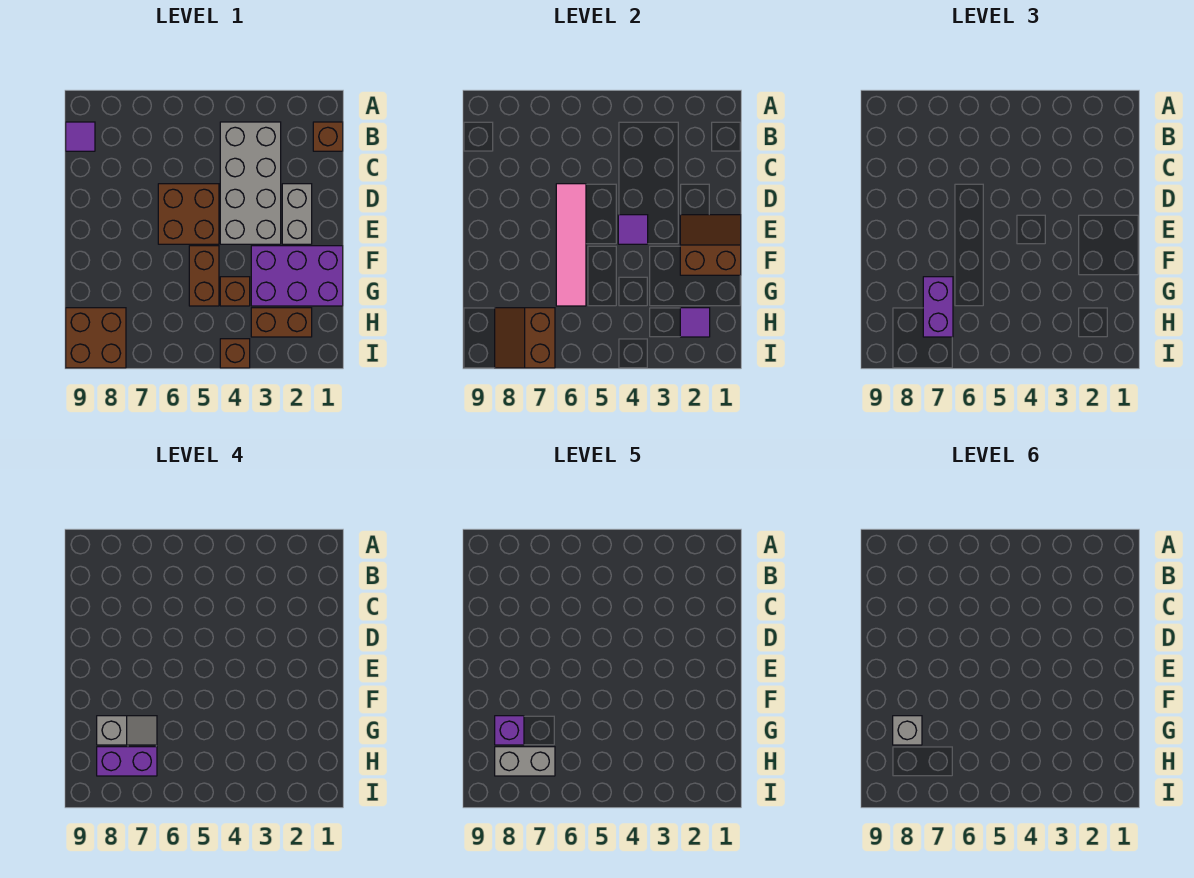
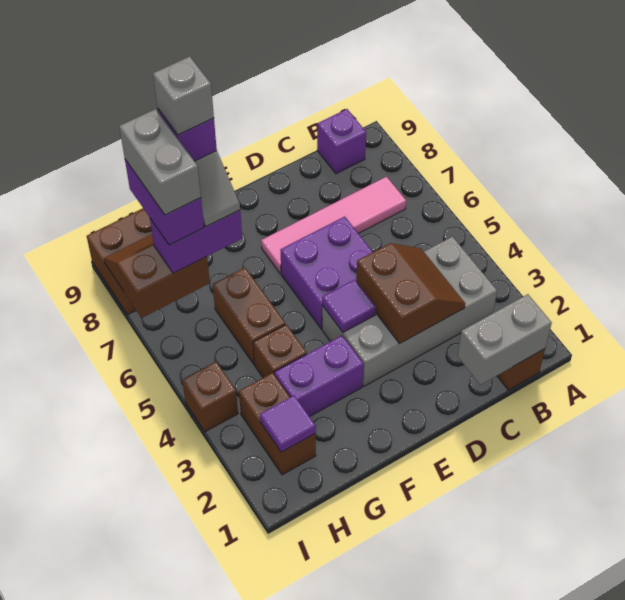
purple tile B9 level 1 -> purple brick B9 level 1
grey brick D2:E2 level 1 -> grey brick B1:C1 level 2
brown brick D5:E6 level 1 -> purple brick D5:E6 level 1
pink tile D6:G6 level 2 -> pink tile B7:E7 level 1
brown slope E1:F2 level 2 top F -> brown slope C3:D4 level 2 top D
purple brick F1:G3 level 1 -> purple brick F3:G3 level 1
brown brick F5:G5 level 1 -> brown brick G5:G6 level 1

